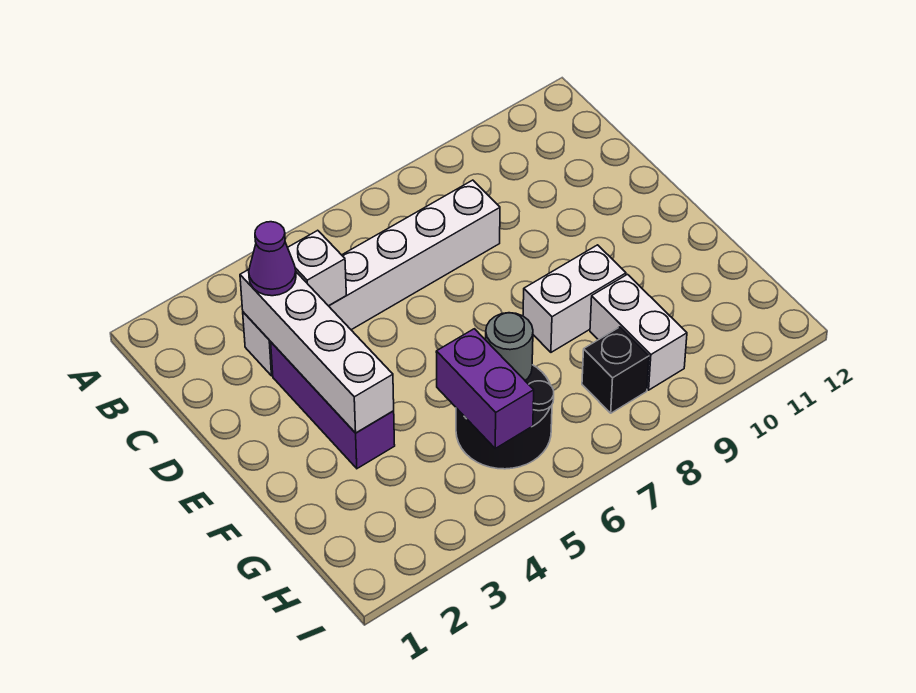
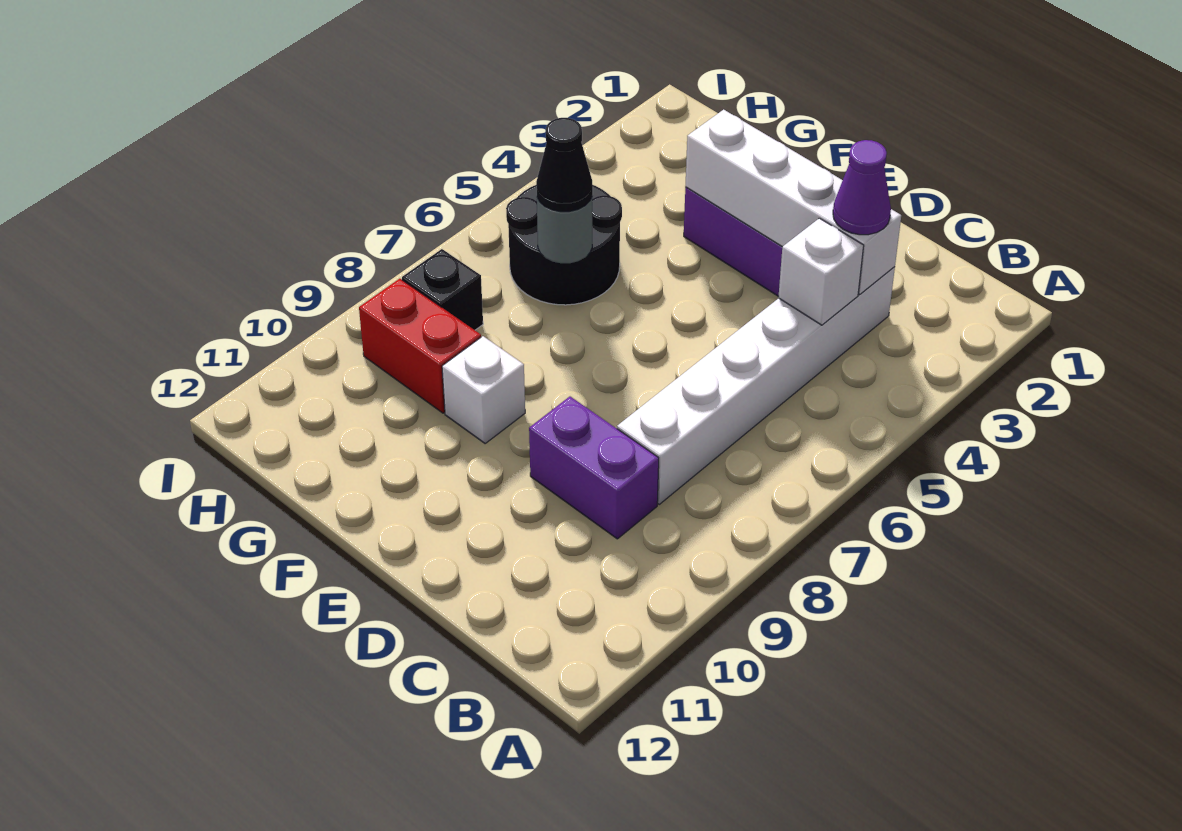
white brick F8:F9 level 1 -> white brick F9 level 1
purple brick G5:H5 level 2 -> purple brick C9:D9 level 1
none -> black cone G6 level 3
white brick G9:H9 level 1 -> red brick G9:H9 level 1

